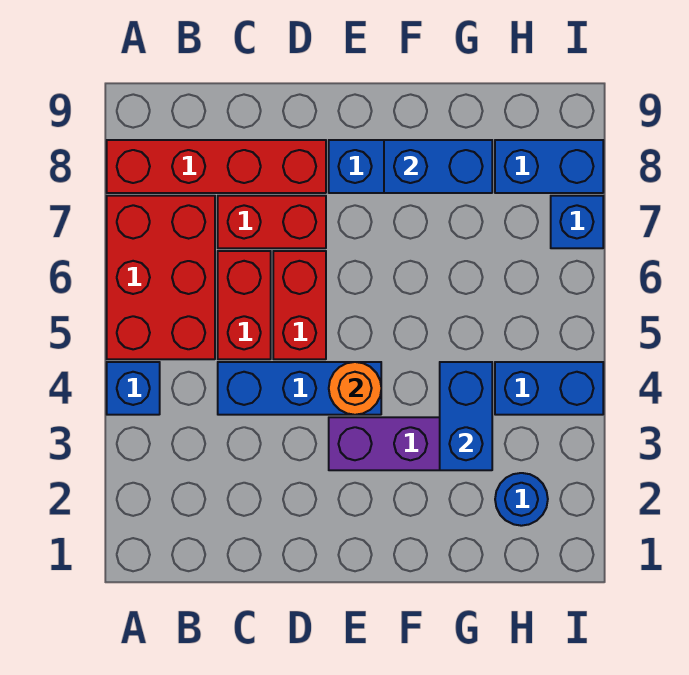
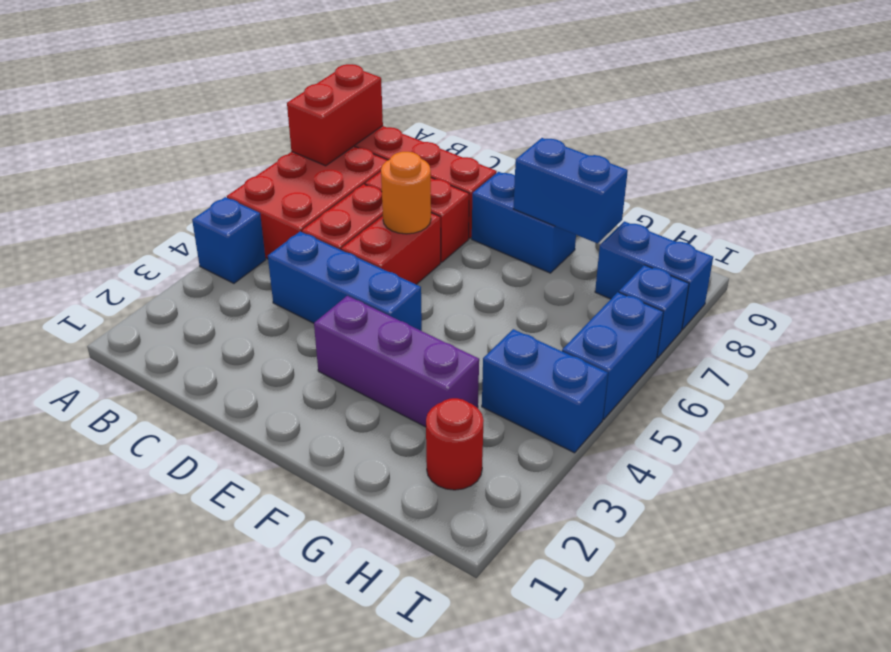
none -> red brick A7:A8 level 2
orange round brick E4 level 2 -> orange round brick D6 level 2
blue brick G3:G4 level 2 -> blue brick I5:I6 level 1
blue round brick H2 level 1 -> red round brick H2 level 1

